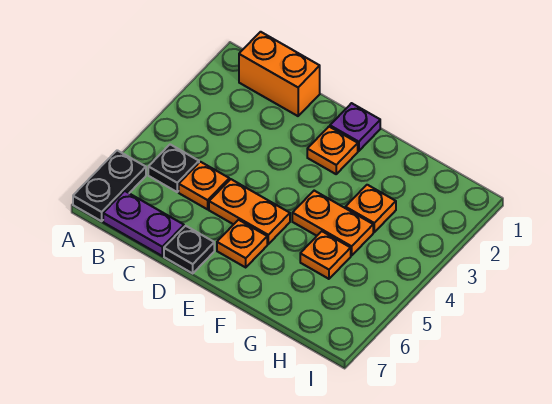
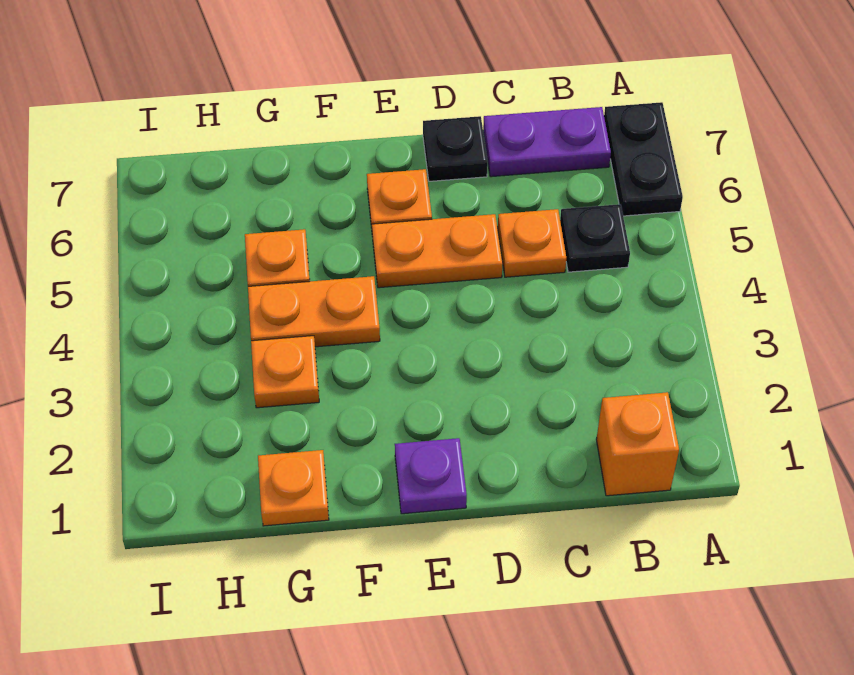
orange brick B1:C1 level 1 -> orange brick B1 level 1
orange plate E2 level 1 -> orange plate G1 level 1

